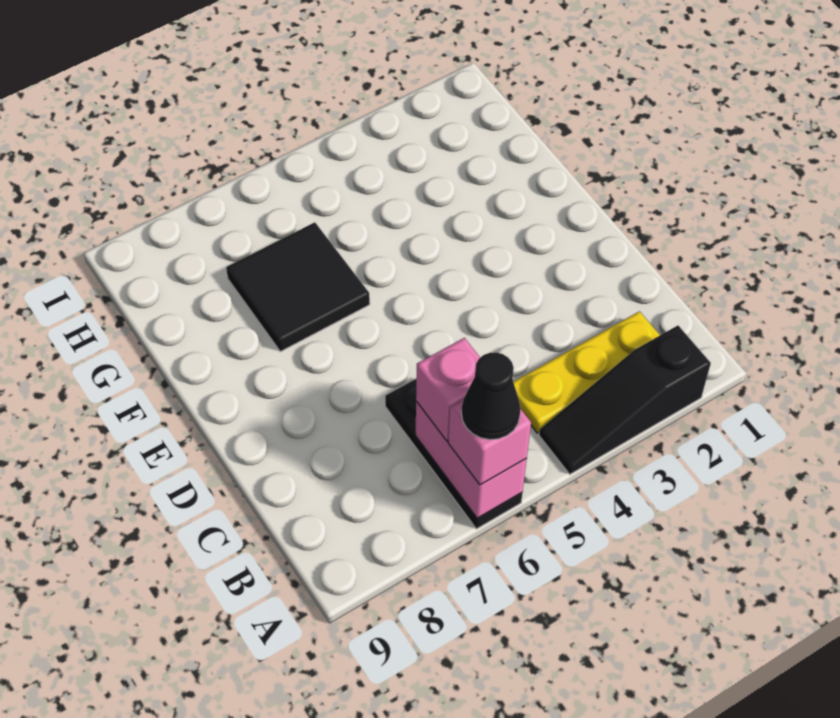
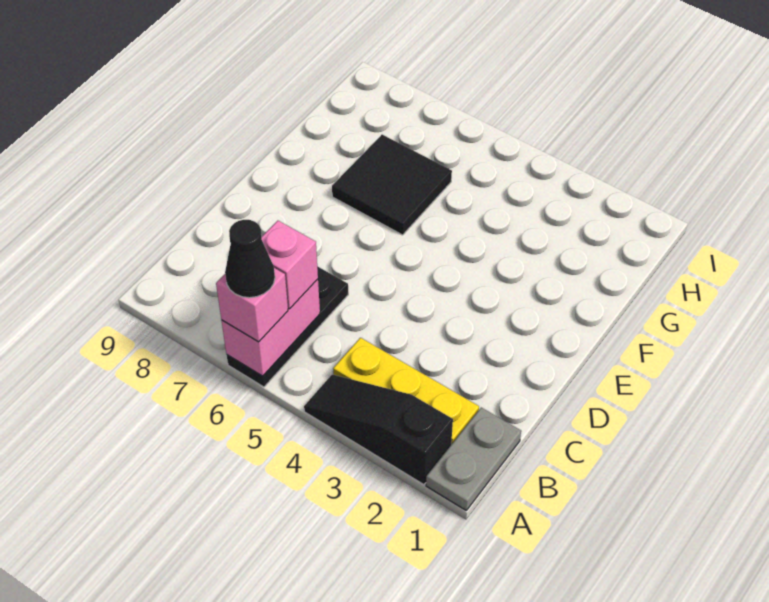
none -> grey plate A1:B1 level 1

